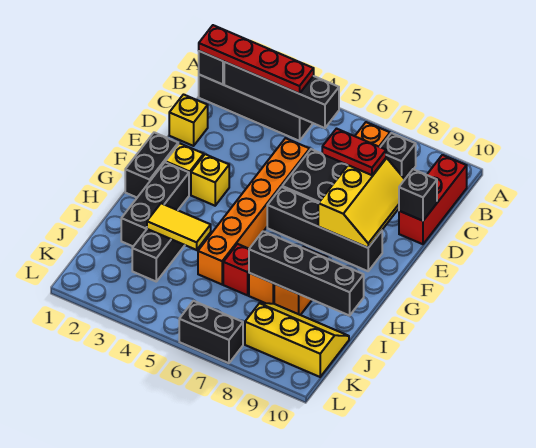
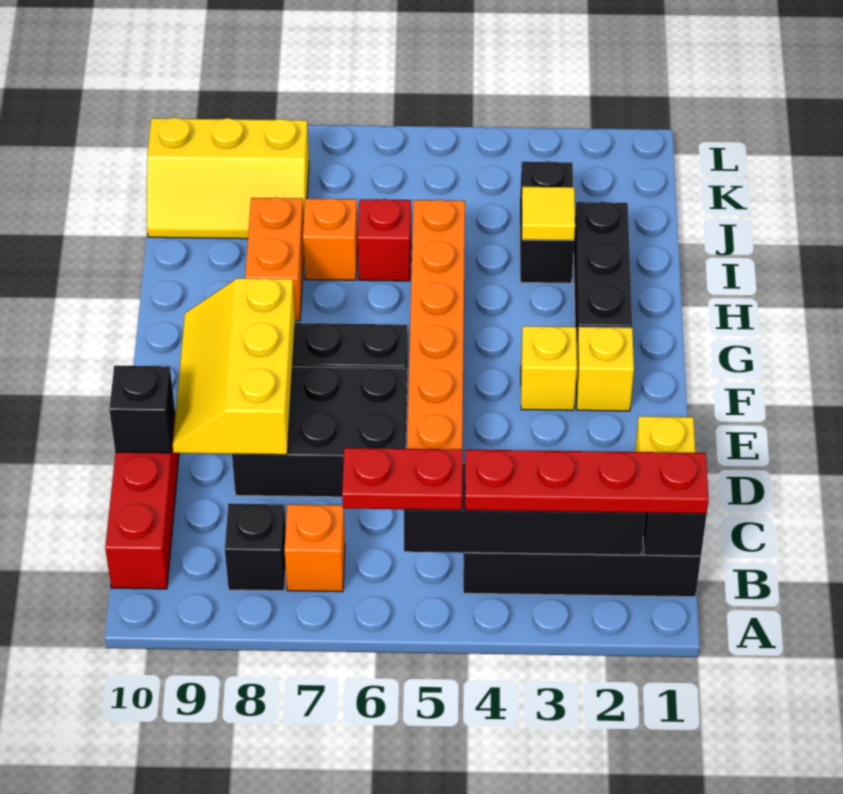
red plate D7:D8 level 3 -> red plate B5:B6 level 3
black brick F1:G1 level 1 -> none
yellow tile I3:I4 level 2 -> yellow tile I3 level 2
black brick I7:I10 level 2 -> none
black brick L6:L7 level 1 -> none

